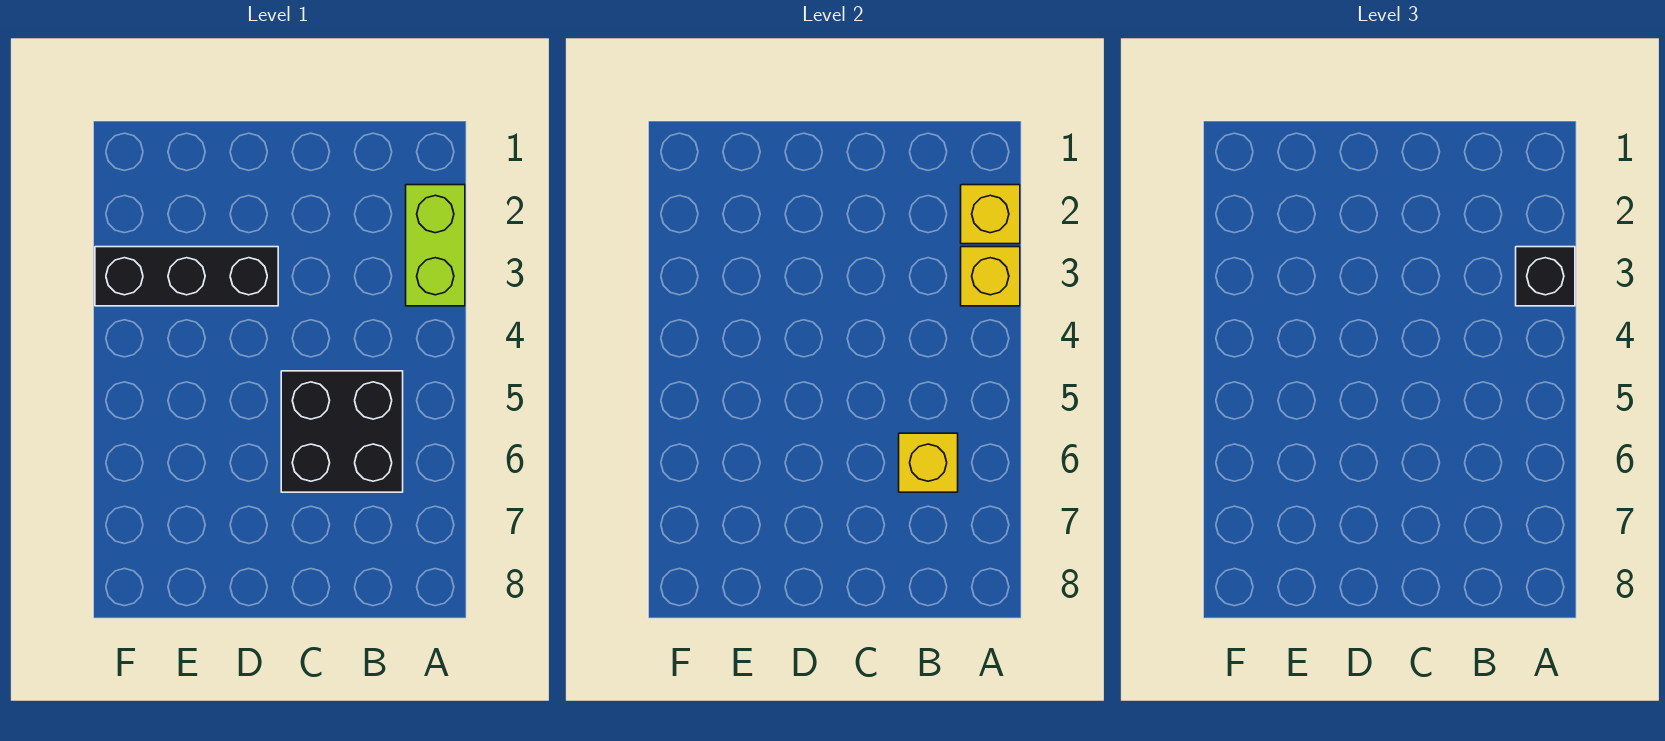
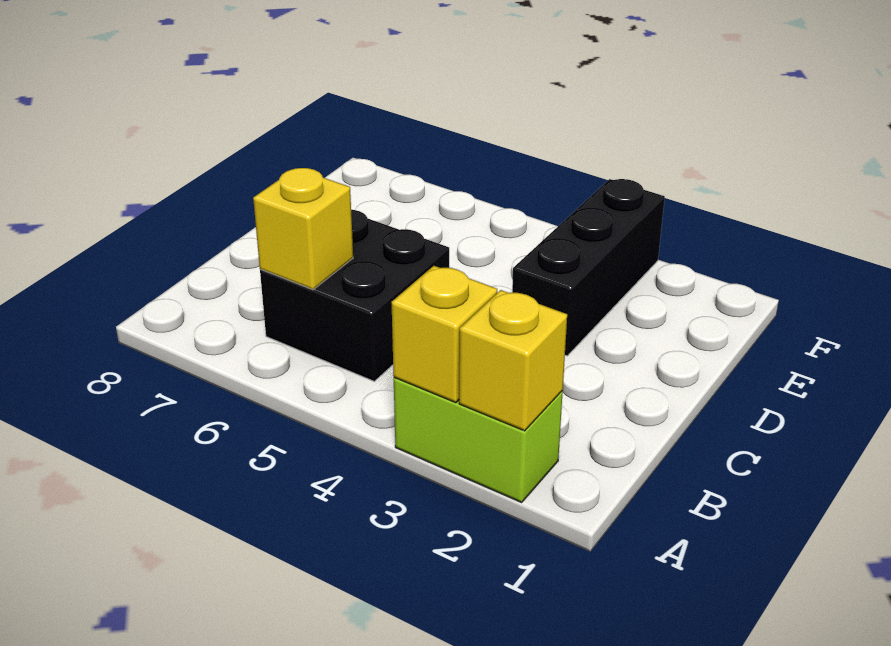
black brick A3 level 3 -> none

